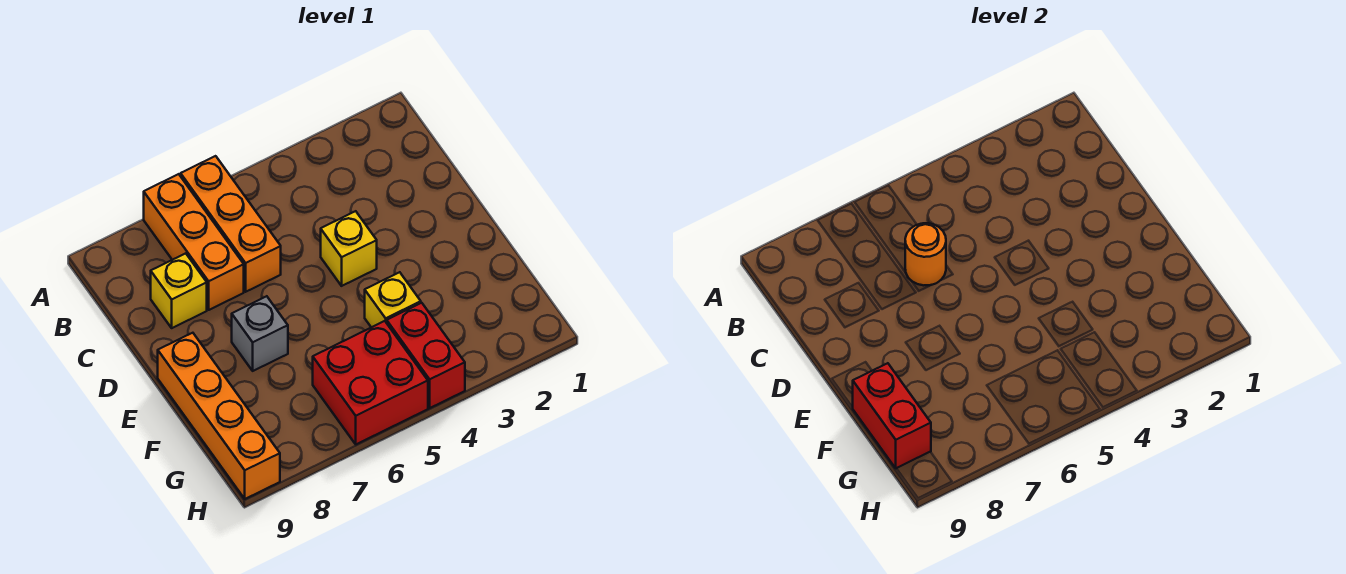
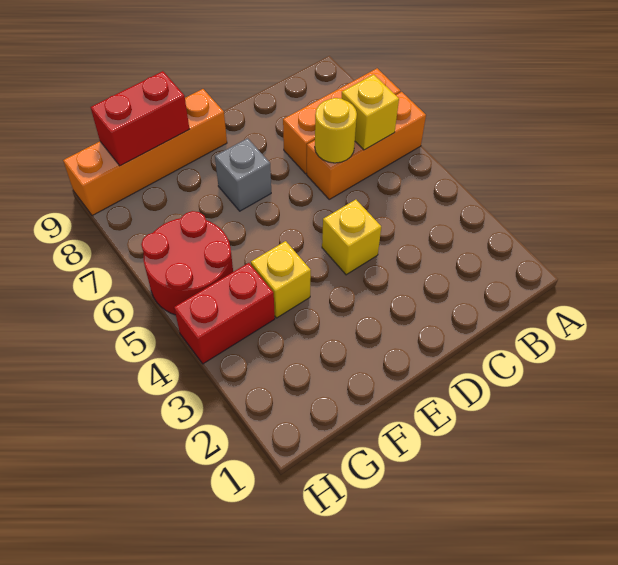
orange round brick C6 level 2 -> yellow round brick C6 level 2
yellow brick C8 level 1 -> yellow brick B6 level 2
red brick G5:H6 level 1 -> red round brick G5:H6 level 1

